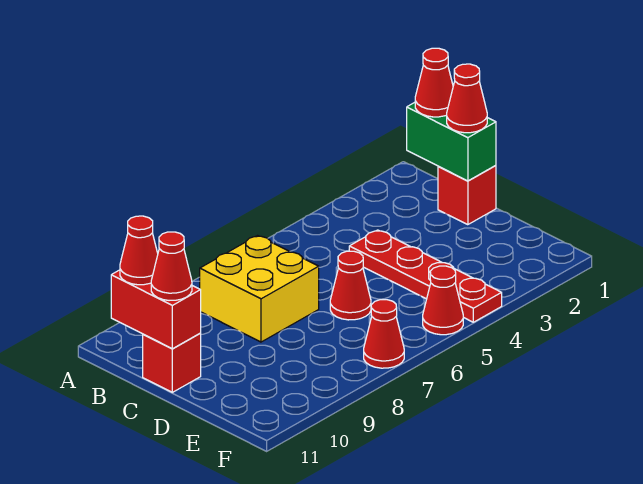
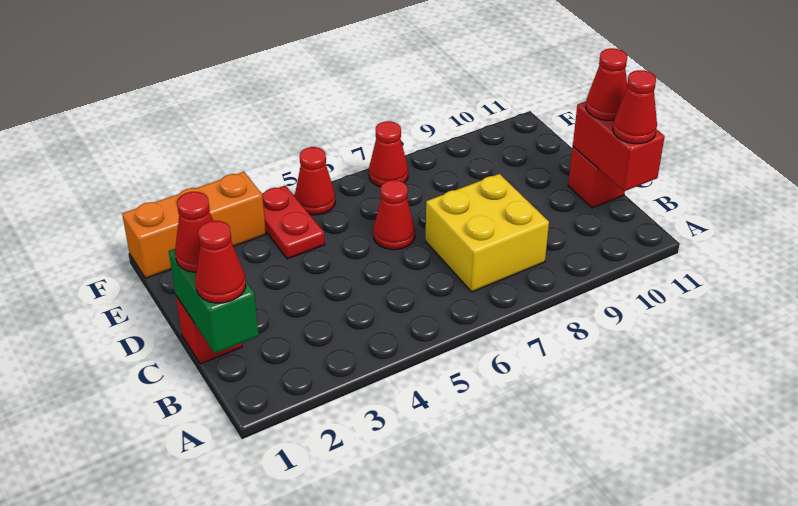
red plate C4:F4 level 1 -> red plate E4:F4 level 1
none -> orange brick F1:F3 level 1

